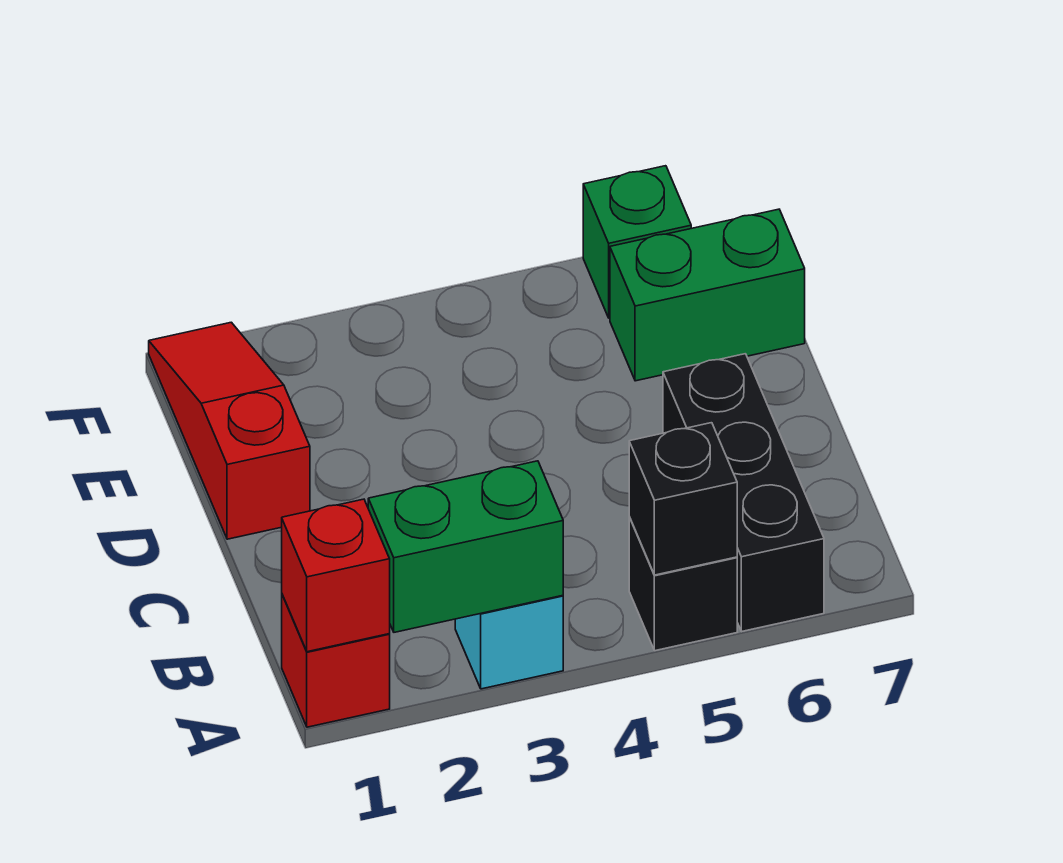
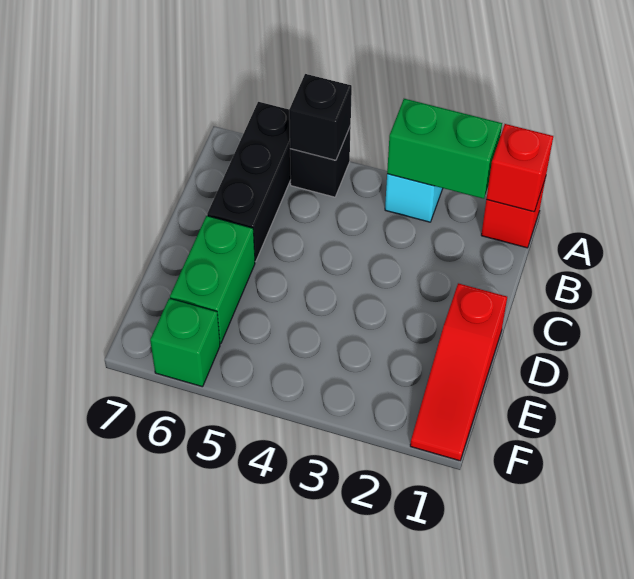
green brick E6:E7 level 1 -> green brick D6:E6 level 1

